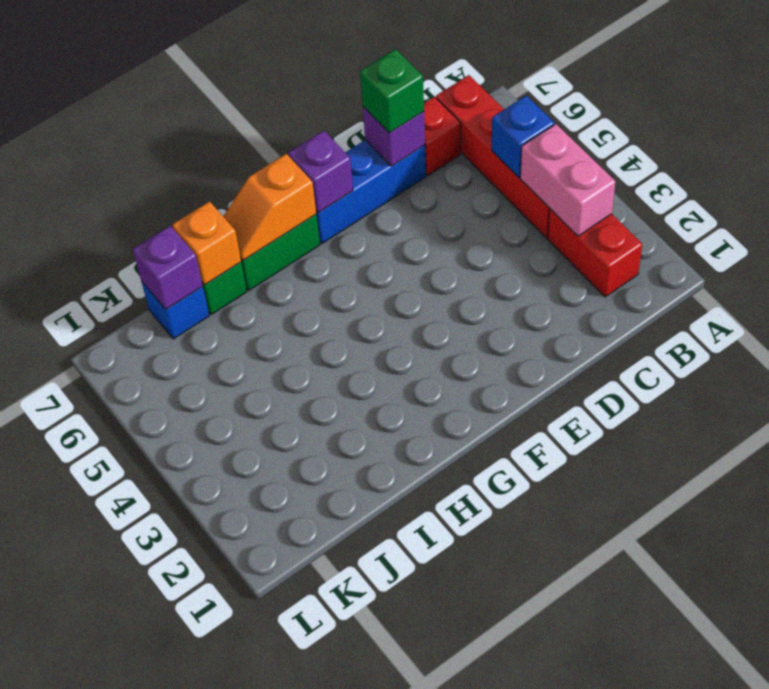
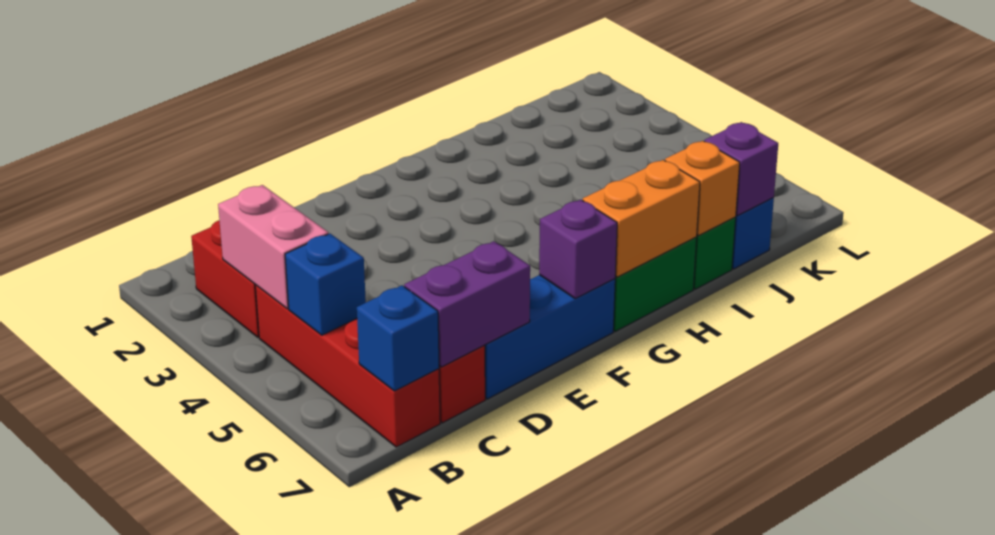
none -> blue brick B7 level 2
purple brick D7 level 2 -> purple brick C7:D7 level 2
green brick D7 level 3 -> none
orange slope G7:H7 level 2 top G -> orange brick G7:H7 level 2

